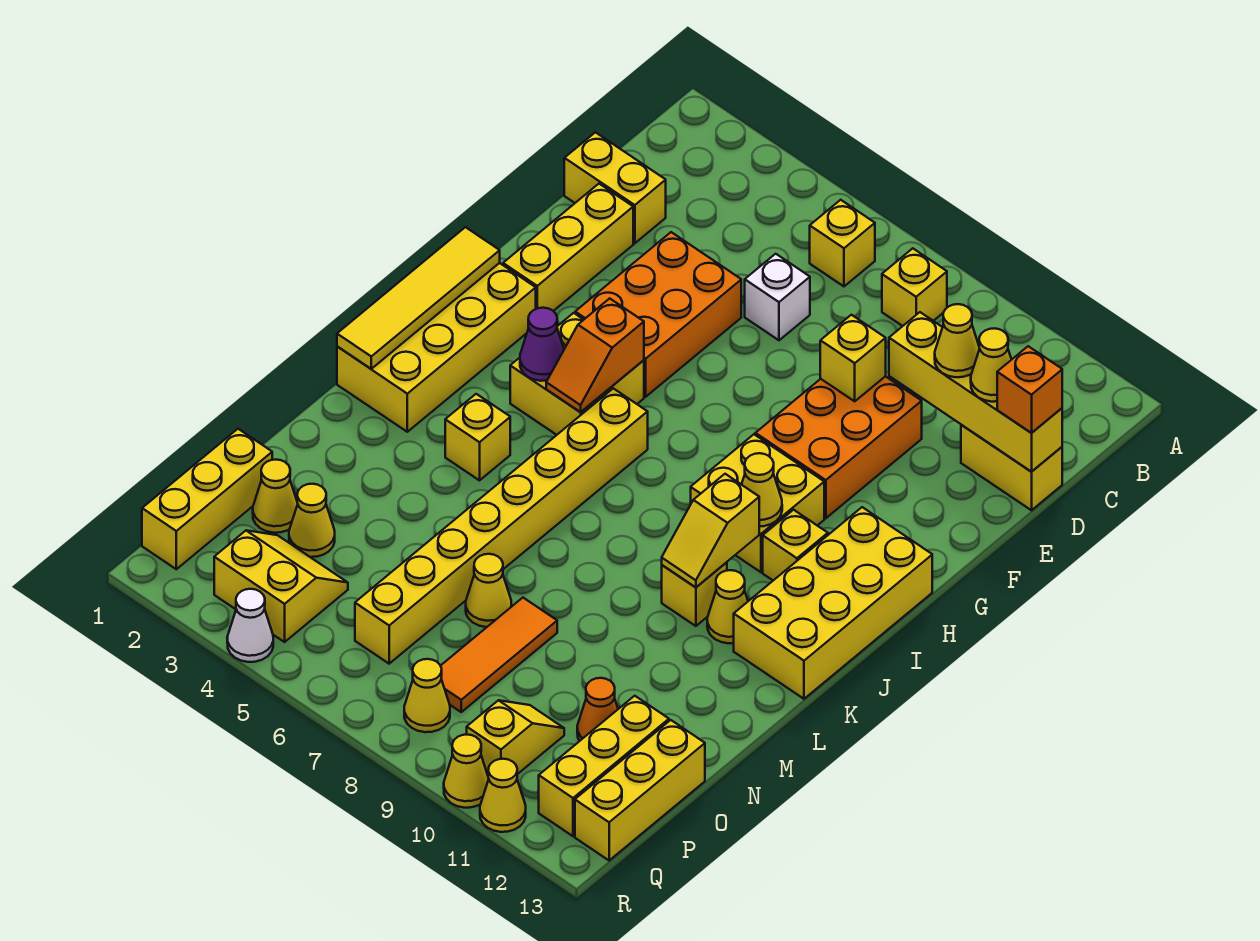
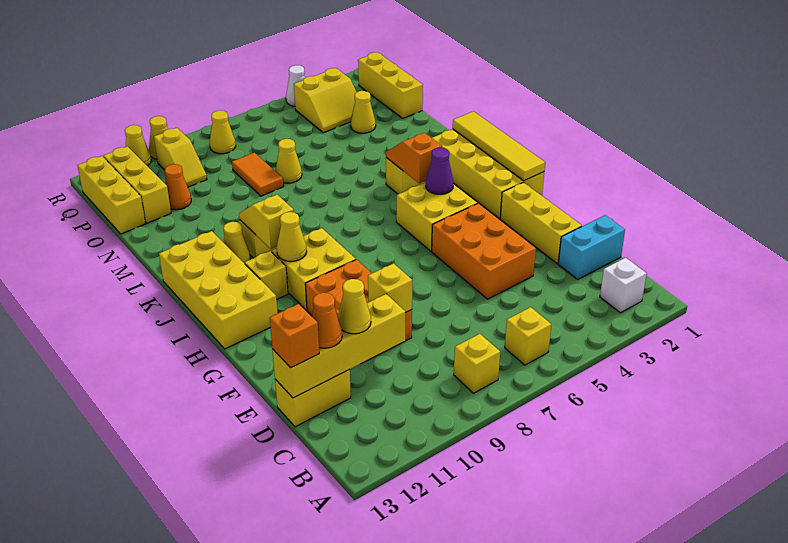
yellow brick D1:D2 level 1 -> cyan brick D1:D2 level 1
white brick D6 level 1 -> white brick B2 level 1
yellow cone D12 level 3 -> orange cone D12 level 3
orange slope H5:I5 level 2 top H -> orange slope J4:K4 level 2 top J
yellow brick I6:P6 level 1 -> none
orange tile N8:P8 level 1 -> orange tile N8:O8 level 1
yellow cone O2 level 1 -> none

